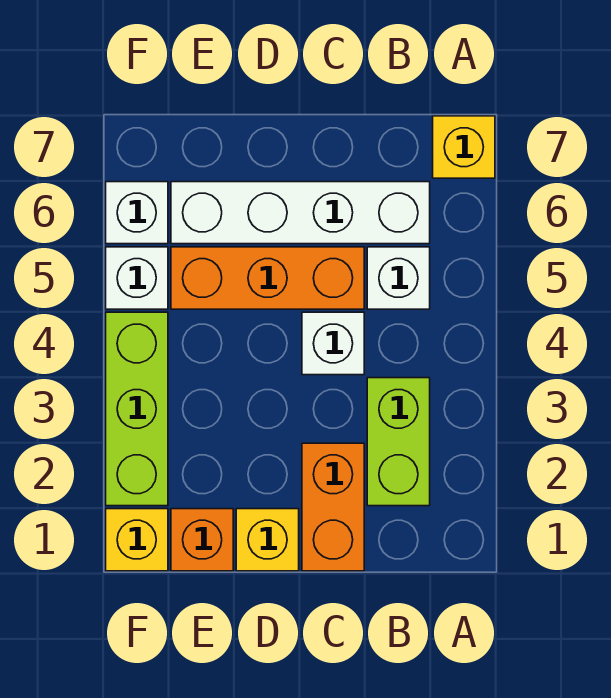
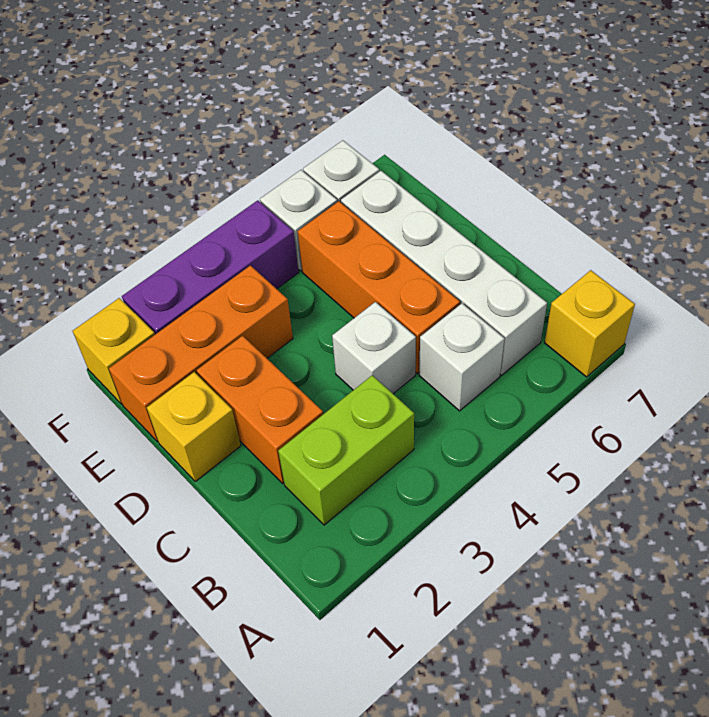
orange brick C1:C2 level 1 -> orange brick C2:D2 level 1
orange brick E1 level 1 -> orange brick E1:E3 level 1
lime brick F2:F4 level 1 -> purple brick F2:F4 level 1

